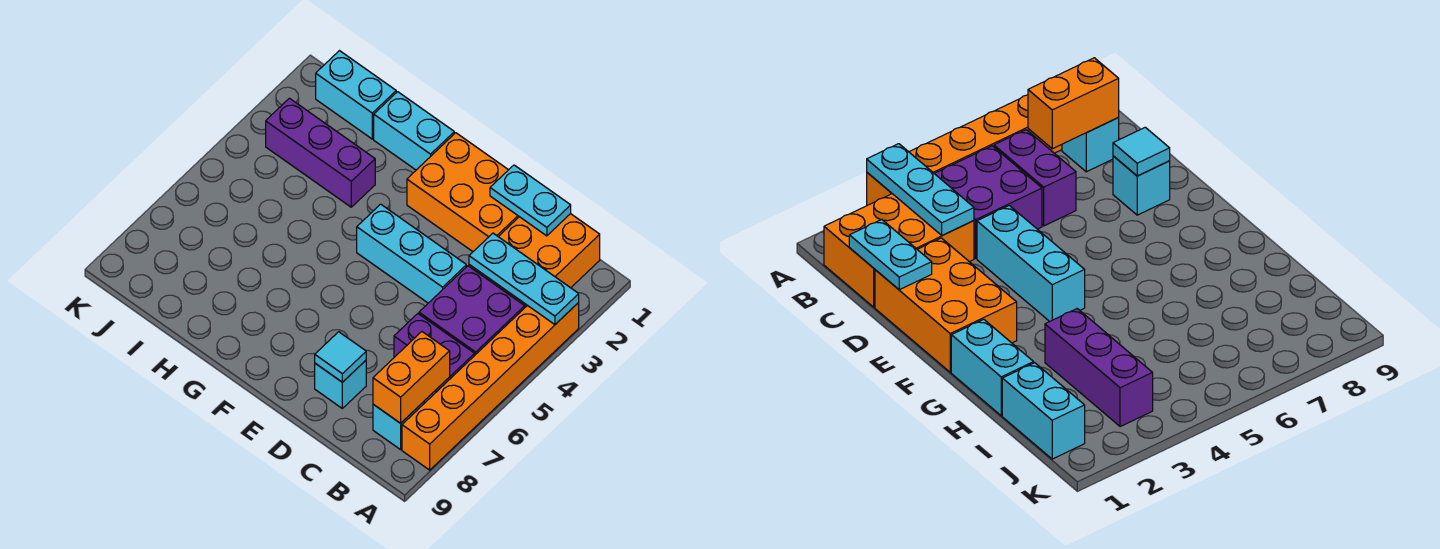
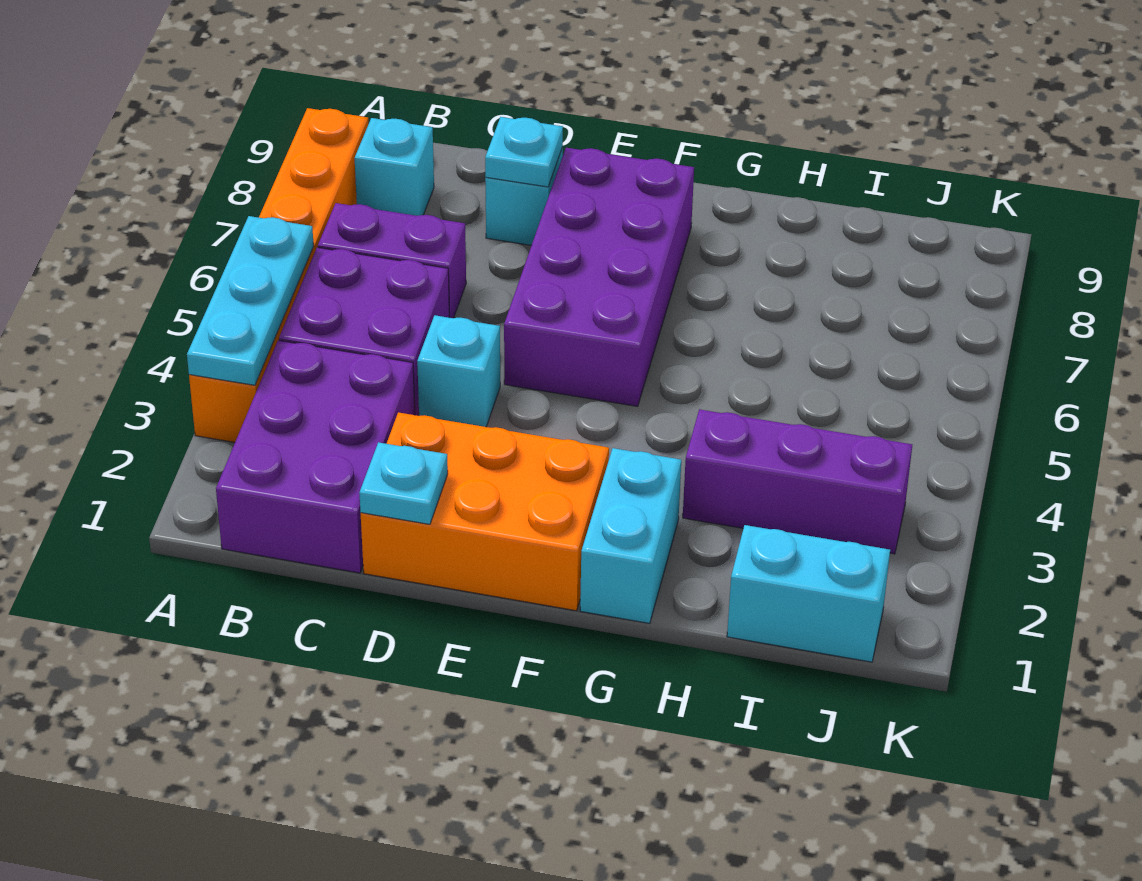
cyan plate A3:C3 level 2 -> cyan plate A3:A5 level 2
orange brick B1:C3 level 1 -> purple brick B1:C3 level 1
orange brick B7:B8 level 2 -> none
cyan plate C1:D1 level 2 -> cyan plate D1 level 2
cyan brick D4:F4 level 1 -> cyan brick D4 level 1
cyan tile D8 level 2 -> cyan plate D8 level 2
none -> purple brick E5:F8 level 1
cyan brick G1:H1 level 1 -> cyan brick G1:G2 level 1

